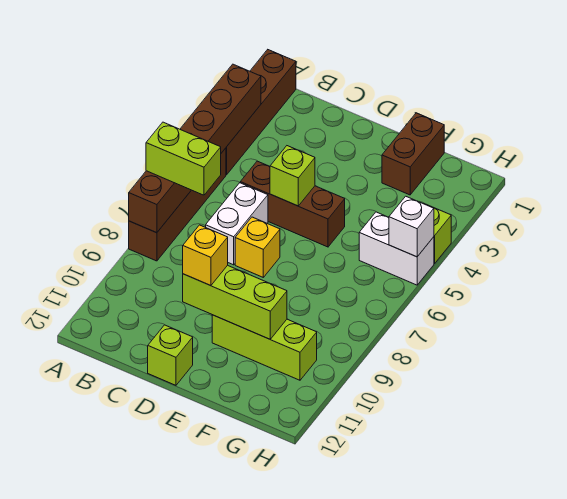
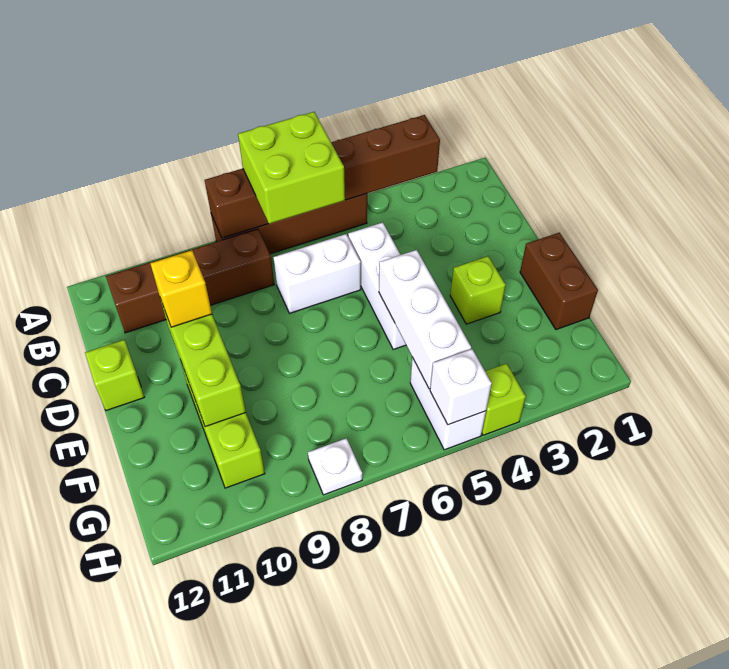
brown brick A1:A4 level 1 -> brown brick B8:B11 level 1
lime brick A7:B7 level 3 -> lime brick A6:B7 level 3
brown brick C5:E5 level 1 -> white brick C5:E5 level 1
lime brick D5 level 2 -> lime brick E3 level 1
yellow brick D7 level 1 -> none
none -> white brick E5:G5 level 2
brown brick F1:F2 level 1 -> brown brick E1:F1 level 1
none -> white plate H8 level 1

